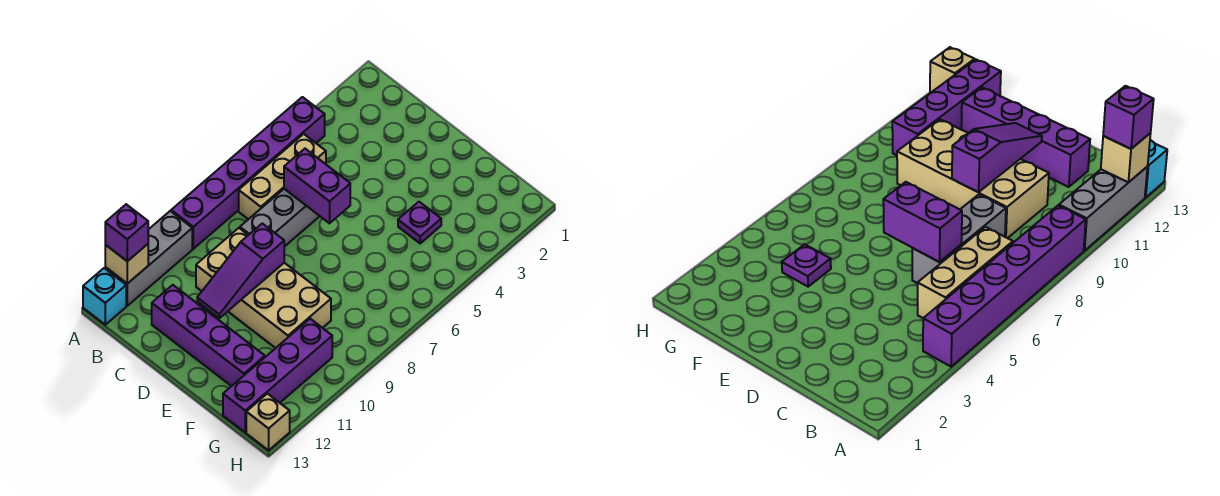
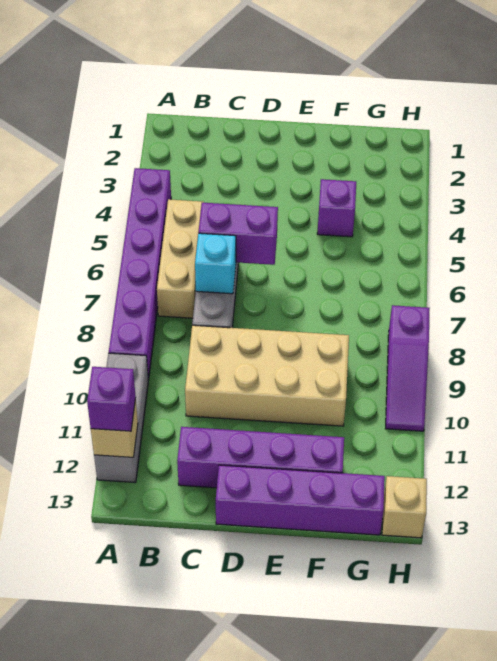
cyan brick A13 level 1 -> cyan brick C7 level 2
purple slope D9:D11 level 2 top 9 -> purple slope H8:H10 level 1 top 8
purple plate F4 level 1 -> purple brick F4 level 1
purple brick G10:G13 level 1 -> purple brick D13:G13 level 1

